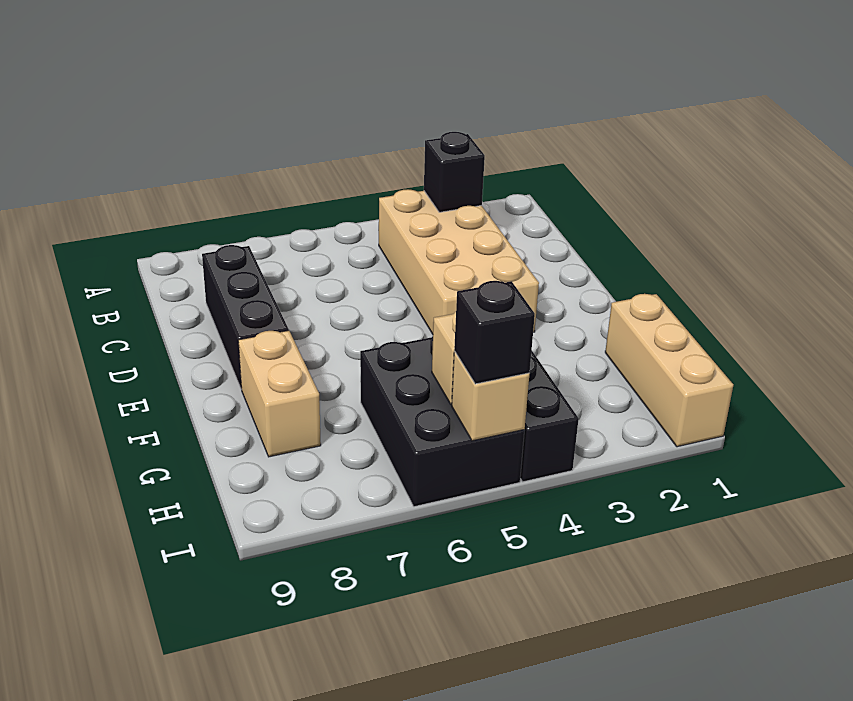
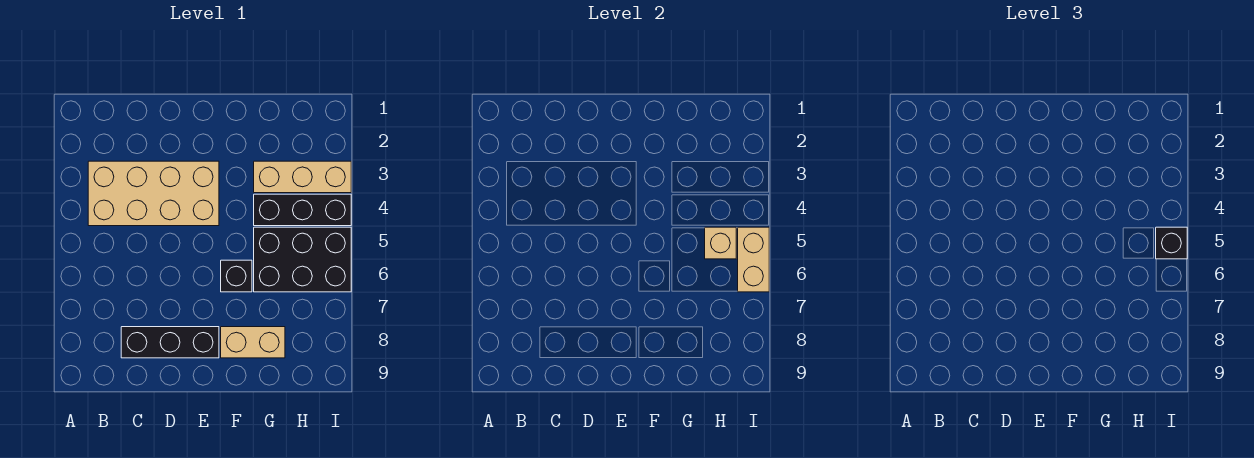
black brick B3 level 2 -> black brick F6 level 1
tan brick G1:I1 level 1 -> tan brick G3:I3 level 1
tan brick I5 level 2 -> tan brick I5:I6 level 2

